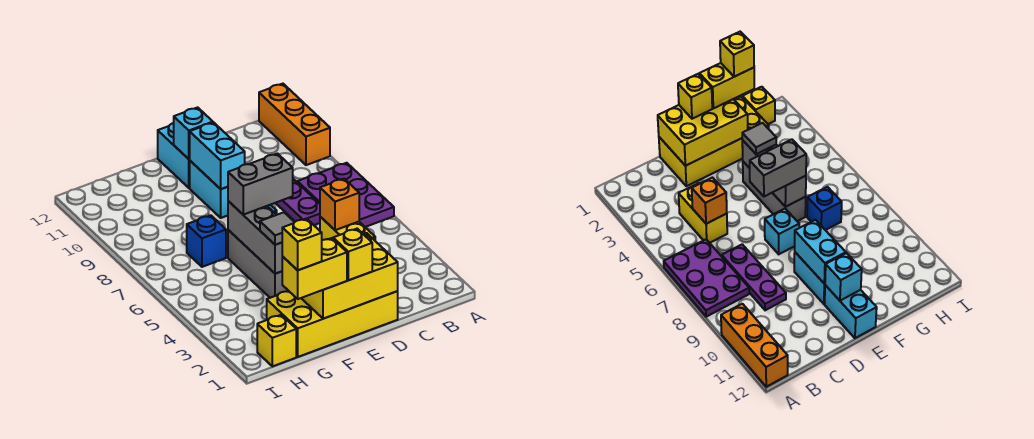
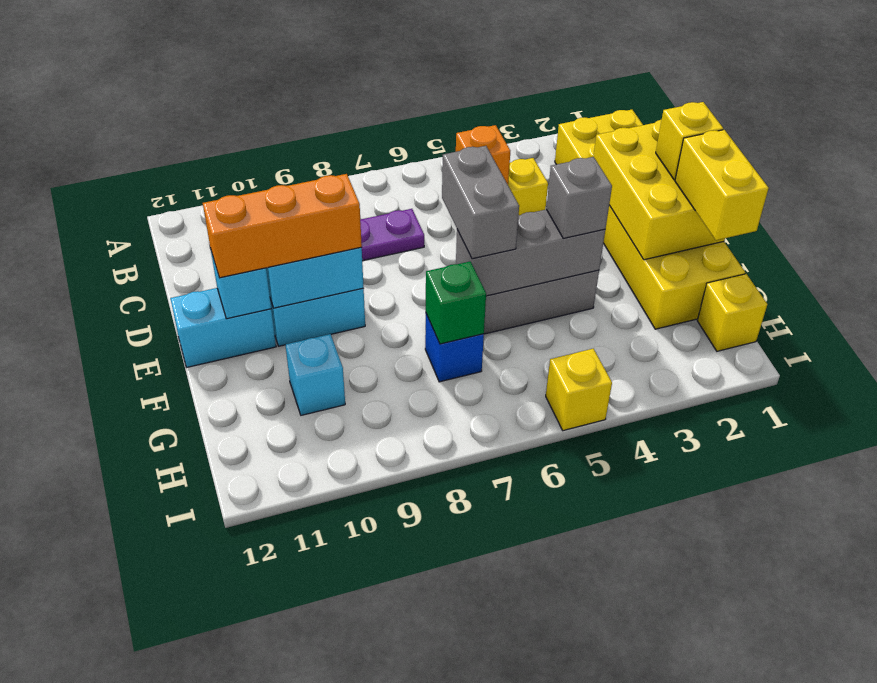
purple plate A6:B8 level 1 -> none
orange brick A10:A12 level 1 -> orange brick E9:E11 level 3
yellow brick D1:G2 level 1 -> yellow brick B1:G2 level 1
cyan brick E7 level 1 -> cyan brick G10 level 1
grey tile F4 level 3 -> grey brick F4 level 3
yellow brick G1 level 4 -> yellow brick I5 level 1
none -> green brick G7 level 2

